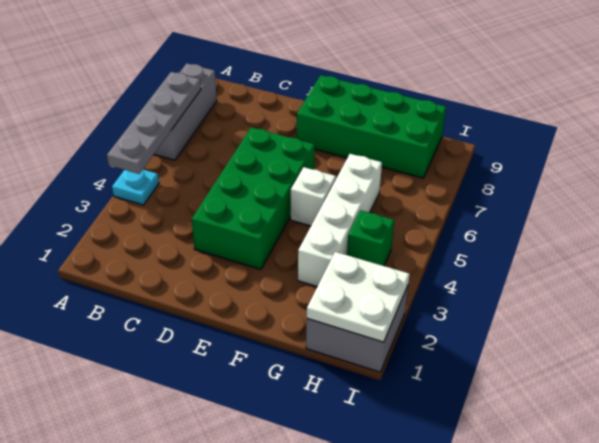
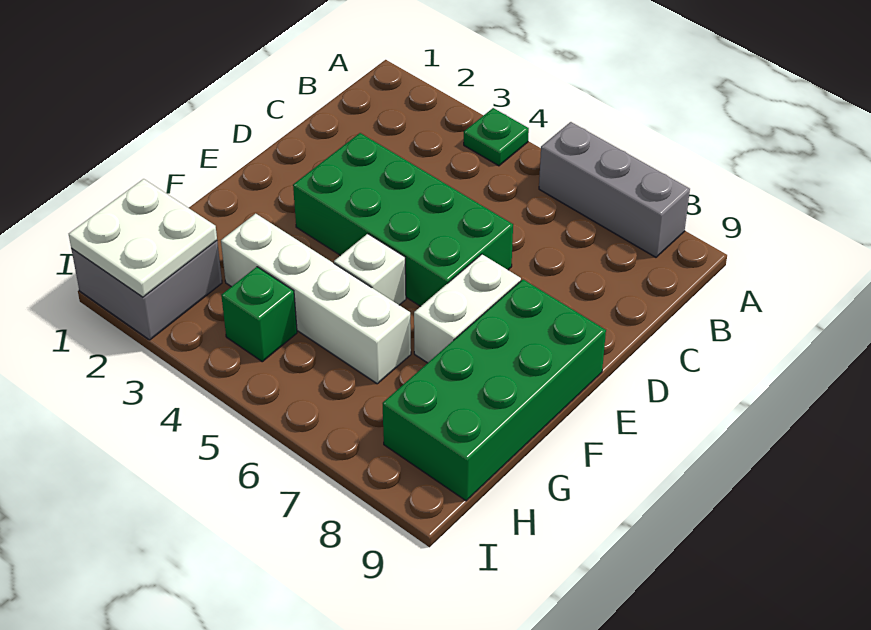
cyan plate A4 level 1 -> green plate A4 level 1
grey plate A4:A7 level 2 -> none
none -> white brick E7:F7 level 1

